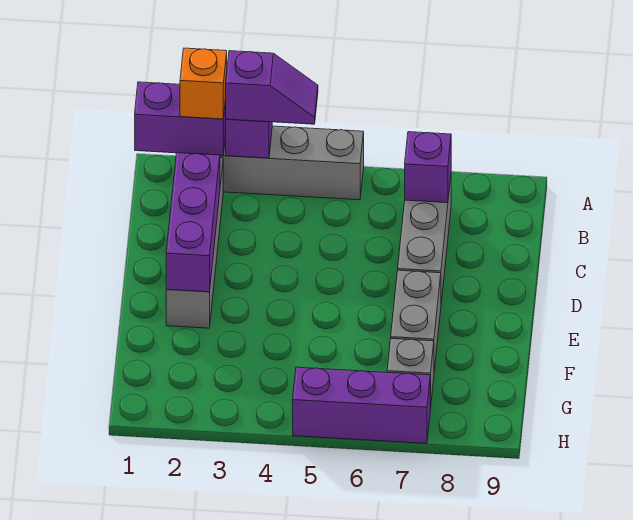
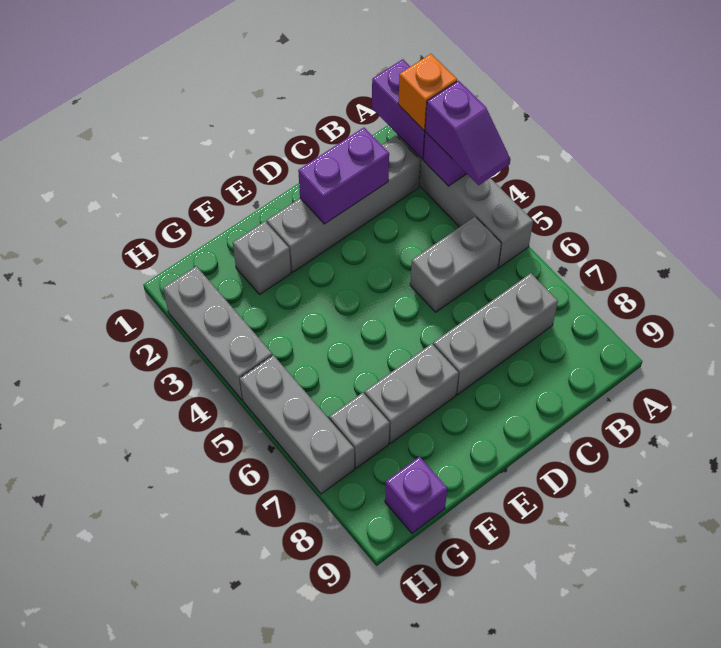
none -> grey brick B5:C5 level 1
purple brick B7 level 2 -> purple brick G9 level 1
purple brick C2:E2 level 2 -> purple brick C2:D2 level 2
none -> grey brick F2 level 1
none -> grey brick H2:H4 level 1
purple brick H5:H7 level 1 -> grey brick H5:H7 level 1

